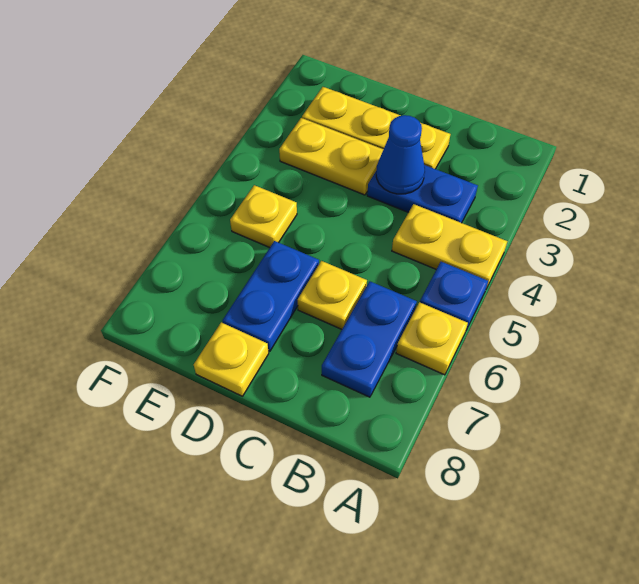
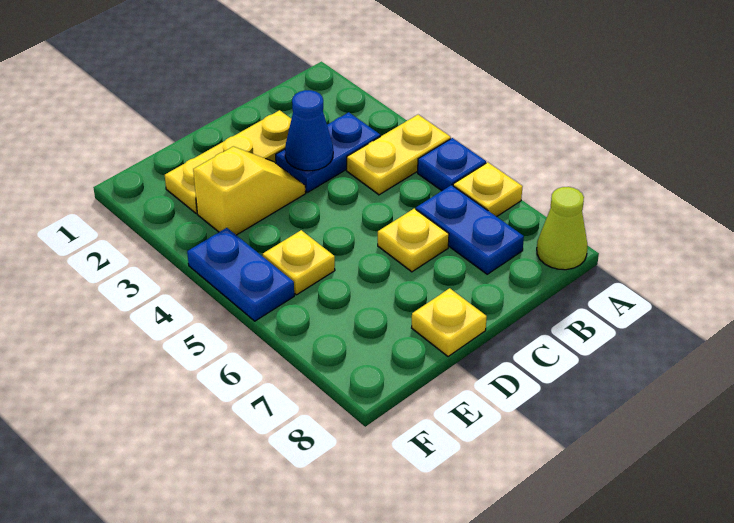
none -> lime cone A8 level 1
yellow plate D3:E3 level 1 -> yellow slope D3:E3 level 1 top E
blue plate D6:D7 level 1 -> blue plate F4:F5 level 1

